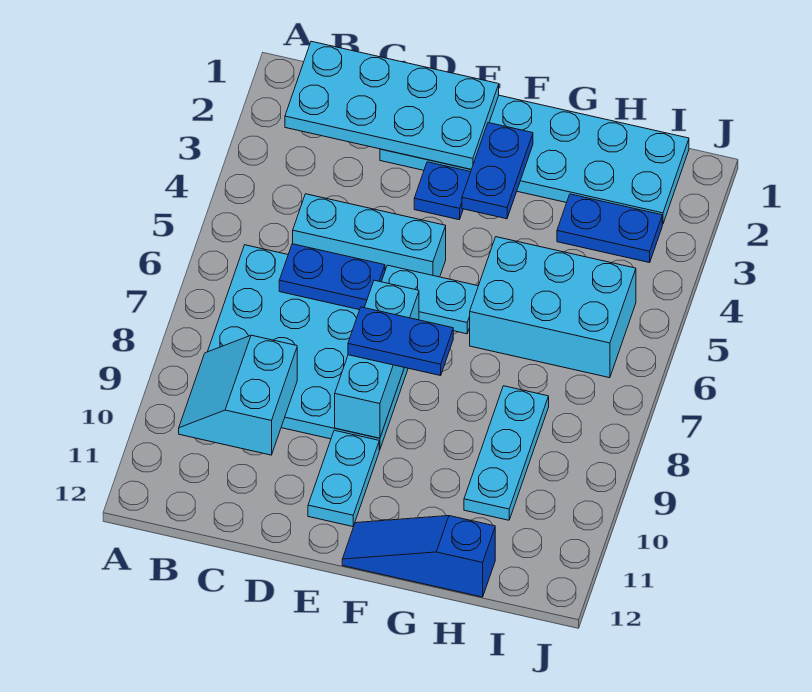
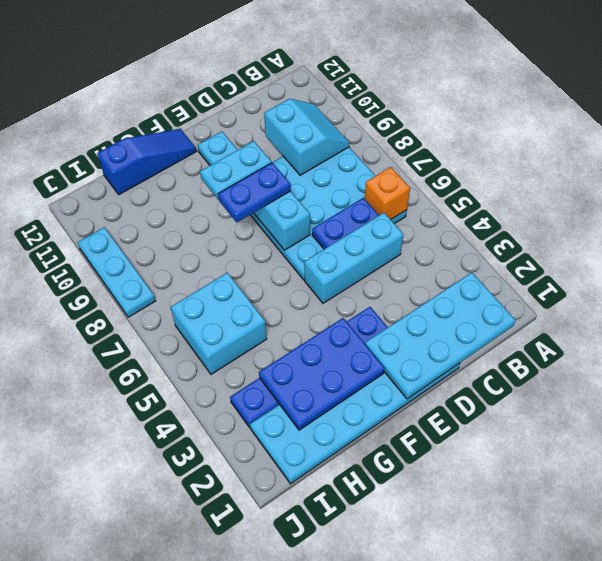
none -> orange brick B6 level 2
cyan plate E6:F6 level 2 -> cyan plate E9:F9 level 3
blue plate F2:F3 level 2 -> blue plate F2:H3 level 2
cyan brick G5:I6 level 1 -> cyan brick H5:I6 level 1
cyan plate H8:H10 level 1 -> cyan plate J8:J10 level 1

